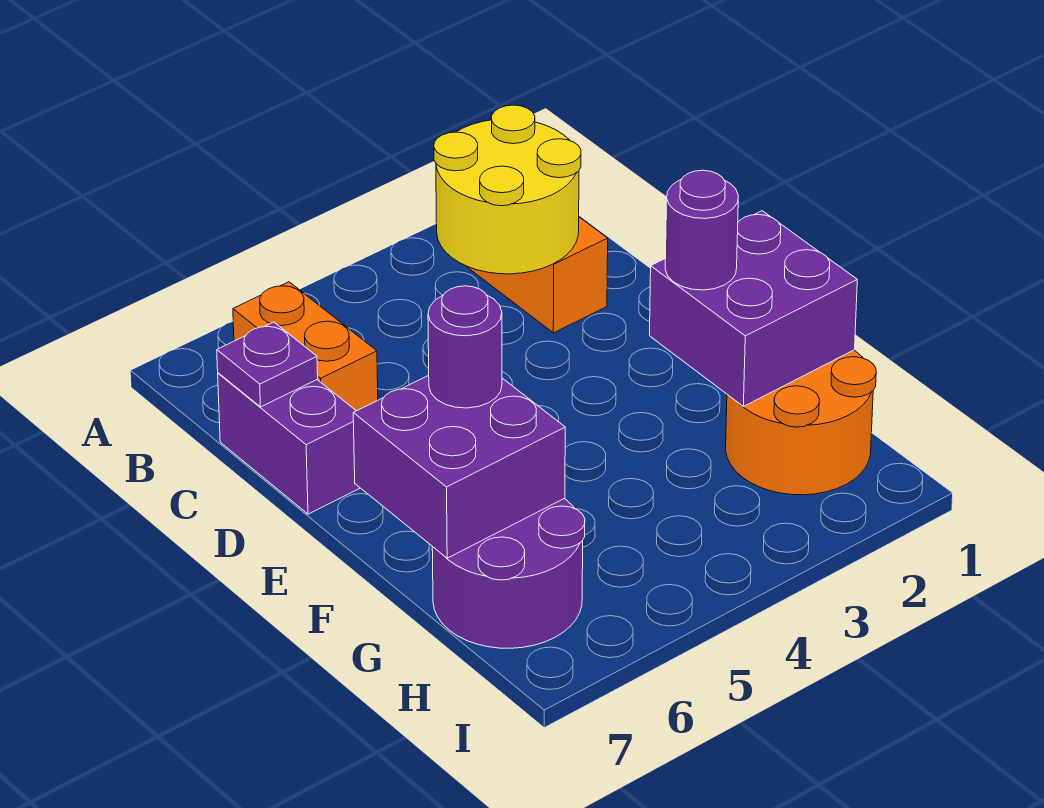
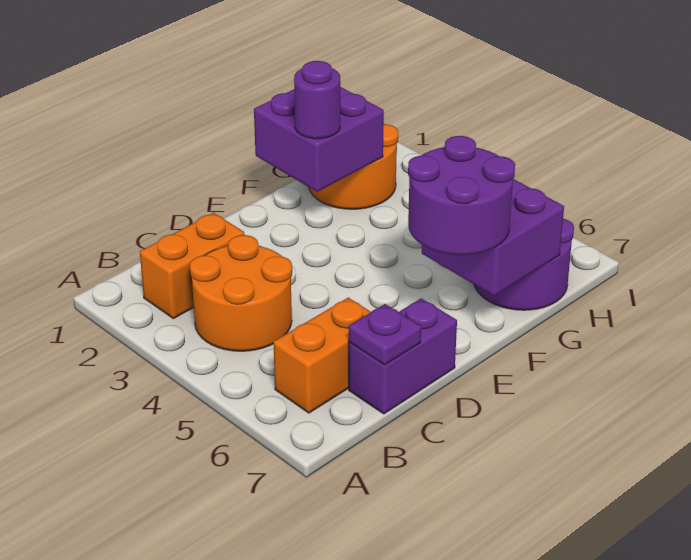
yellow round brick B2:C3 level 2 -> none
none -> orange round brick B3:C4 level 1
purple round brick F6 level 3 -> purple round brick E6:F7 level 3

